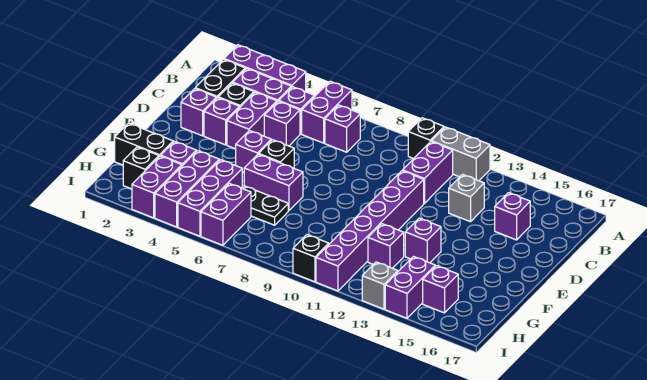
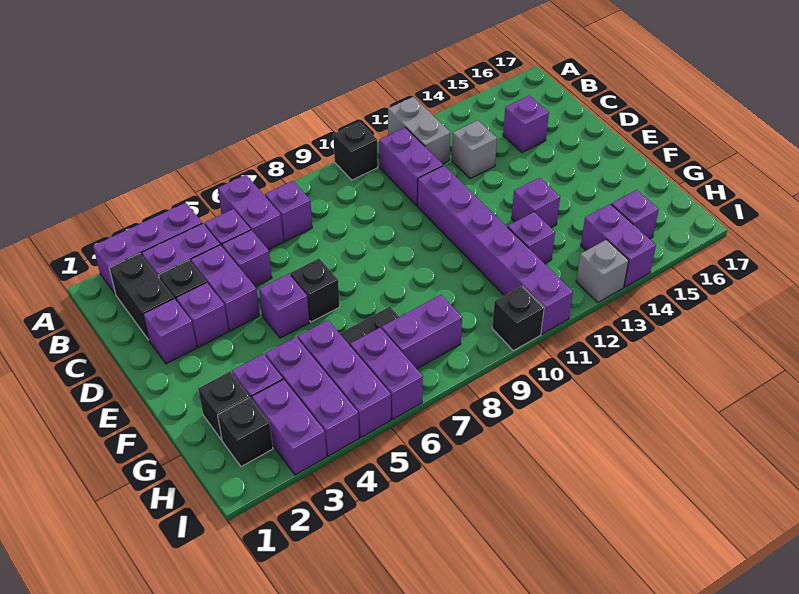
grey brick A11:A12 level 1 -> grey brick A12:B12 level 1
purple brick F6:F7 level 1 -> purple brick H7:H8 level 1
black brick G1:G2 level 1 -> black brick G2 level 1

